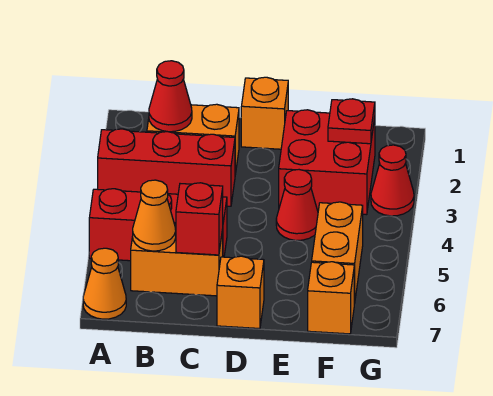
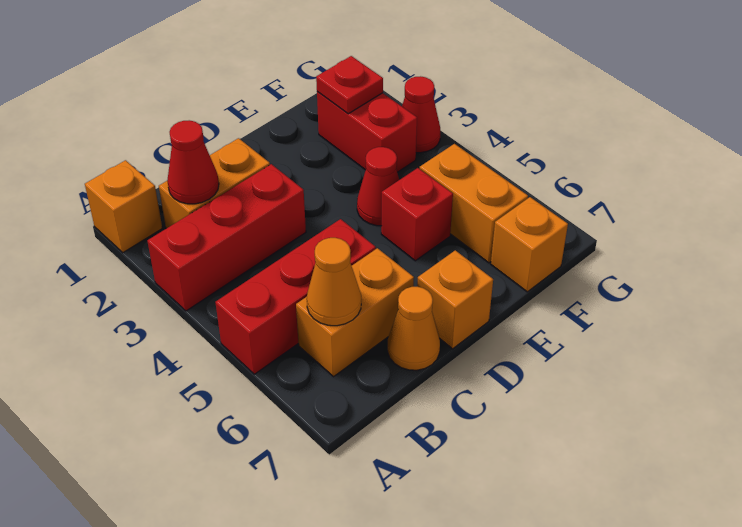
orange cone A7 level 1 -> orange cone C7 level 1
red brick C6 level 2 -> red brick E5 level 1
orange brick D1 level 1 -> orange brick A1 level 1
red brick E2:F3 level 1 -> red brick F2:F3 level 1

